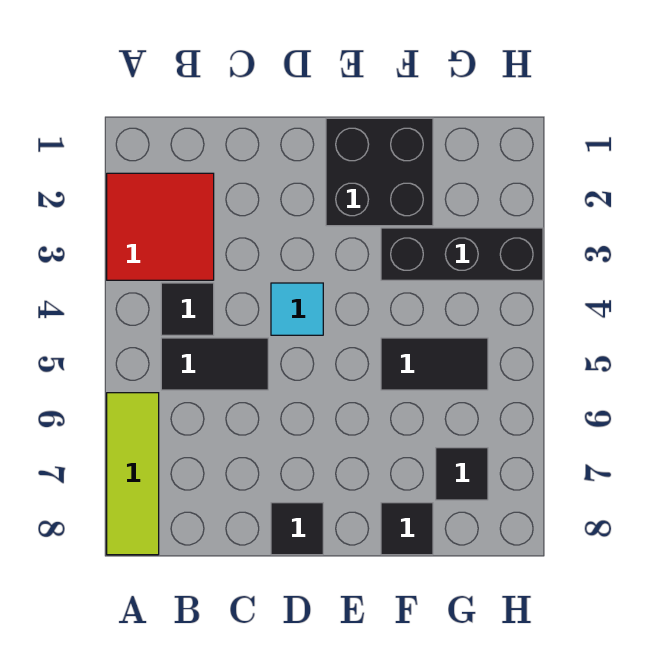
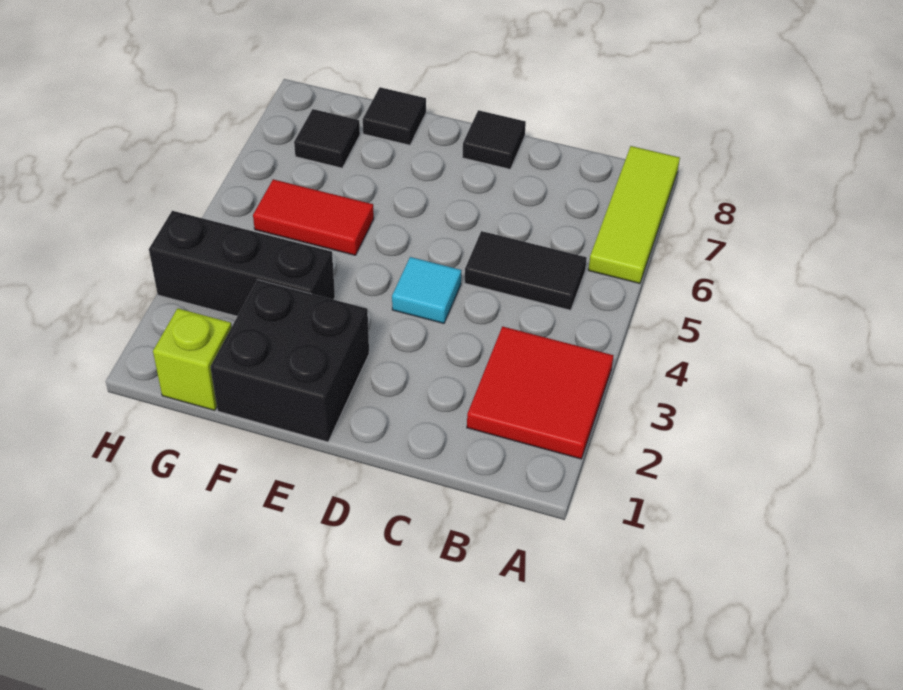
black tile B4 level 1 -> none
black tile F5:G5 level 1 -> red tile F5:G5 level 1
none -> lime brick G1 level 1

